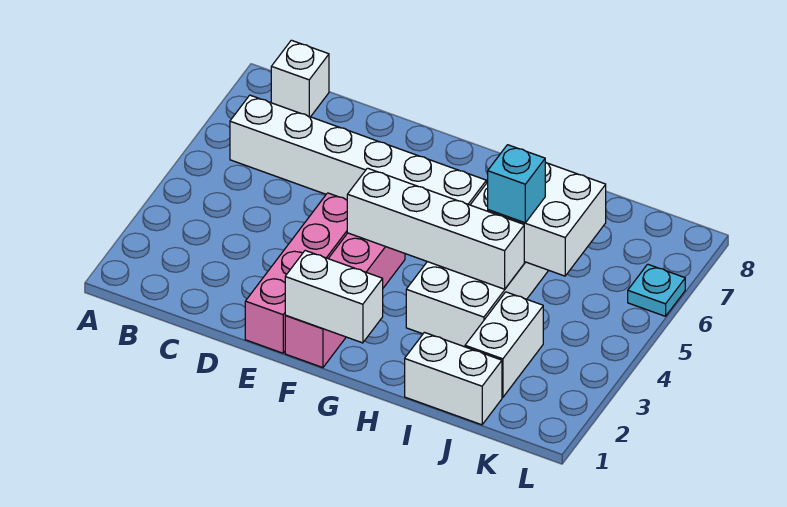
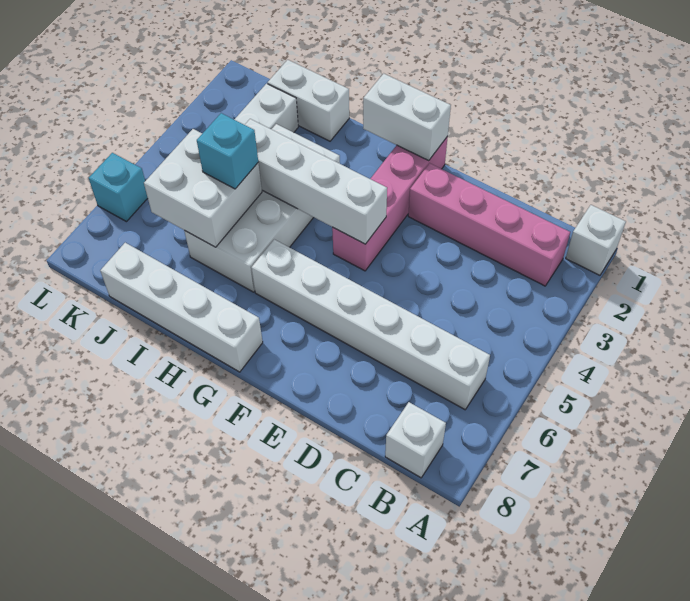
none -> white brick A1 level 1
pink brick E1:E4 level 1 -> pink brick B2:E2 level 1
none -> white brick G8:J8 level 1
cyan plate L6 level 1 -> cyan brick L6 level 1

